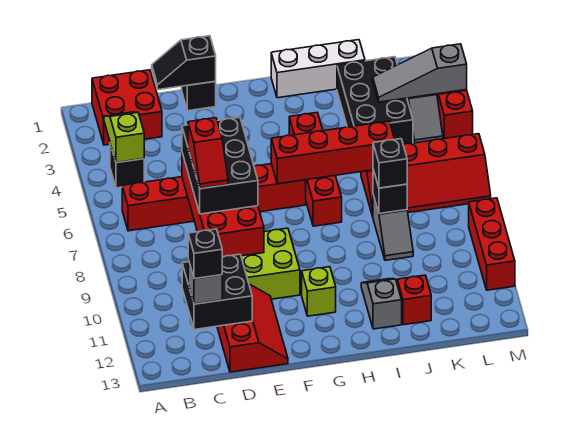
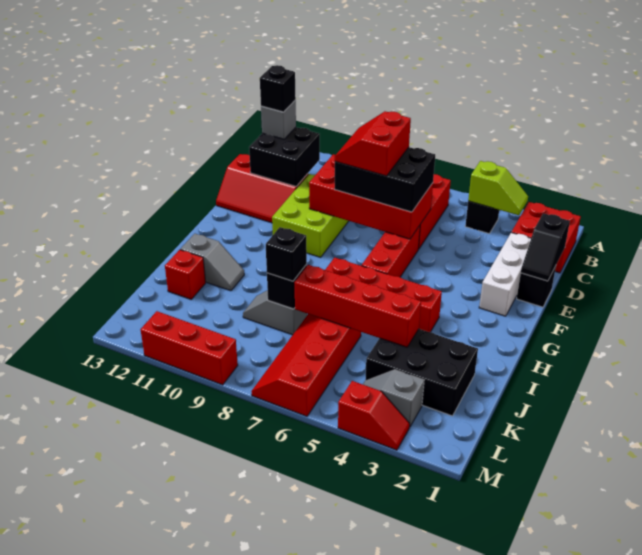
black slope D1:E1 level 2 top E -> black slope D1:E1 level 2 top D
red slope D7:D8 level 4 top 7 -> red slope D7:E8 level 4 top 7
red brick G6:J6 level 2 -> red brick J4:J7 level 2
lime brick G11 level 1 -> none
white brick H1:J1 level 1 -> white brick D2:F2 level 1
grey slope K3:M3 level 2 top M -> none

